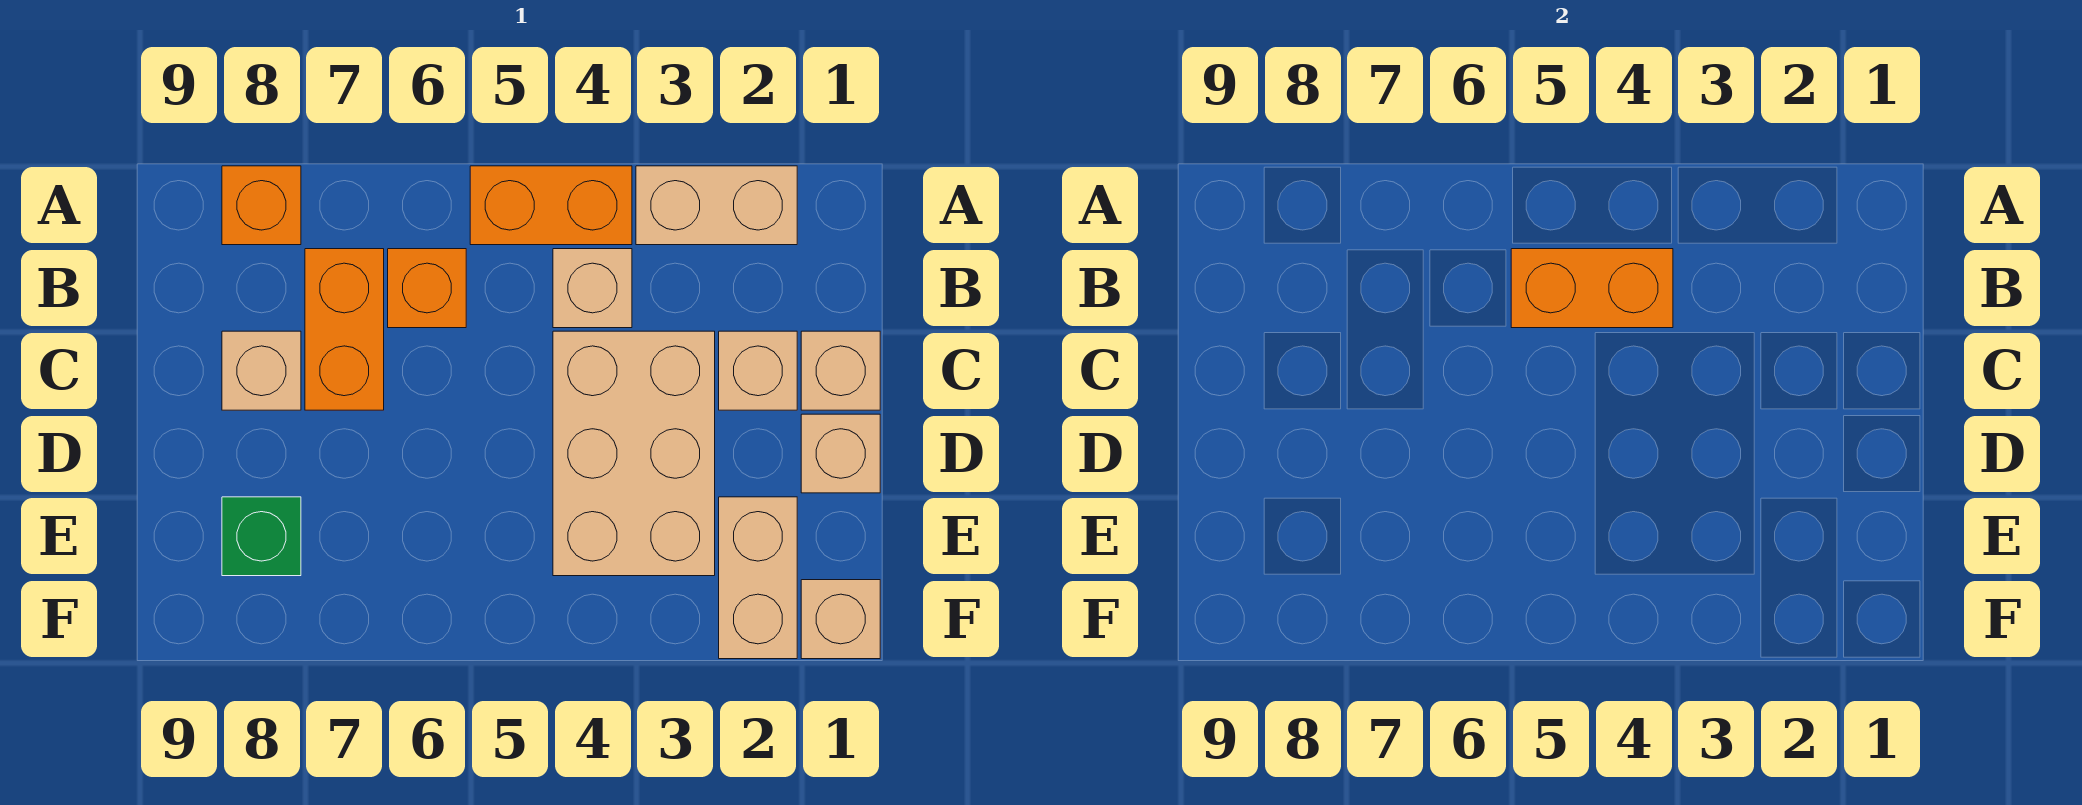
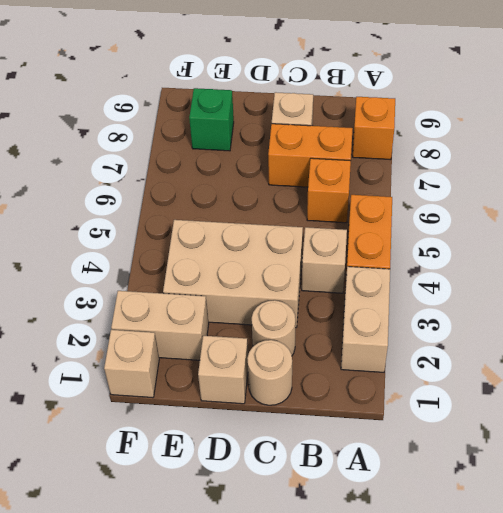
orange brick B4:B5 level 2 -> none
tan brick C1 level 1 -> tan round brick C1 level 1
tan brick C2 level 1 -> tan round brick C2 level 1

